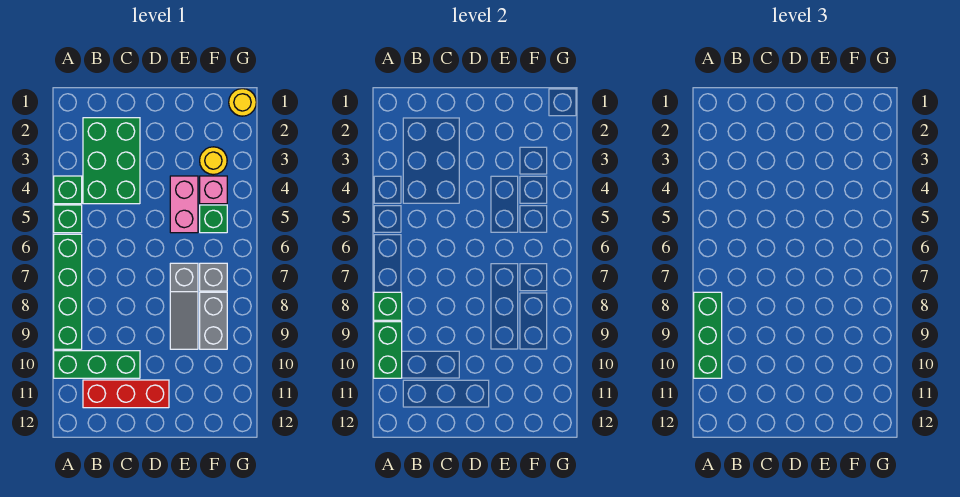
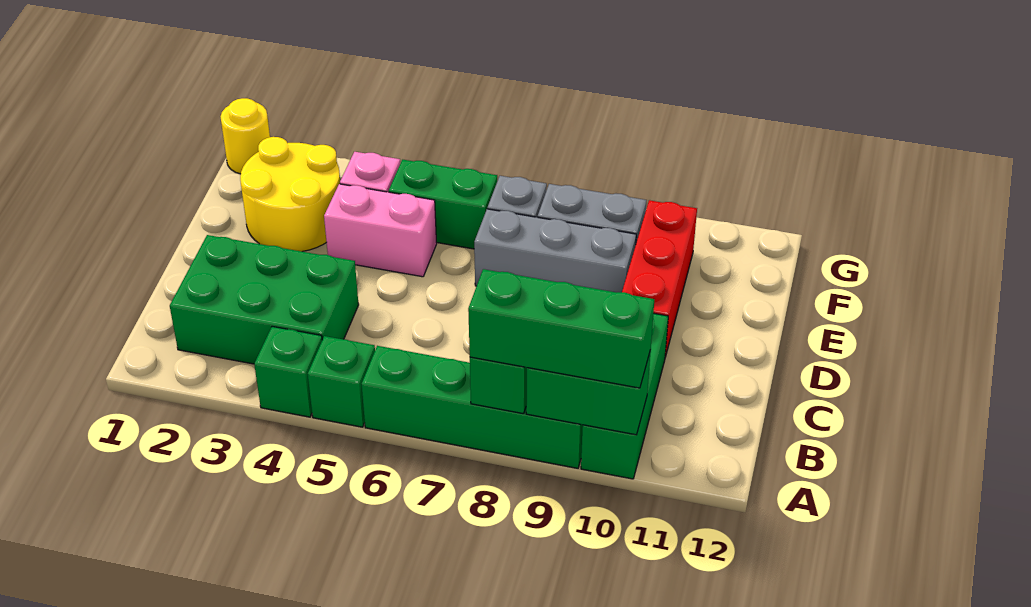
red brick B11:D11 level 1 -> red brick D10:F10 level 1
grey slope E7:E9 level 1 top 7 -> grey brick E7:E9 level 1
yellow round brick F3 level 1 -> yellow round brick E2:F3 level 1
green brick F5 level 1 -> green brick F5:F6 level 1

